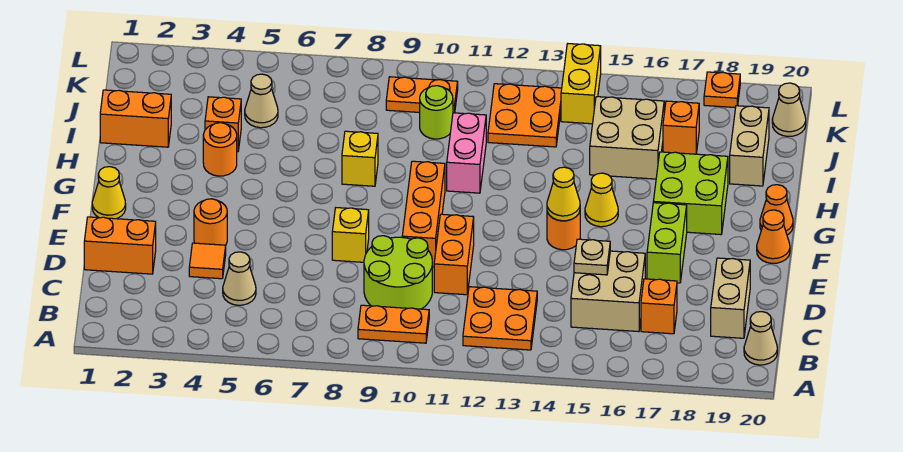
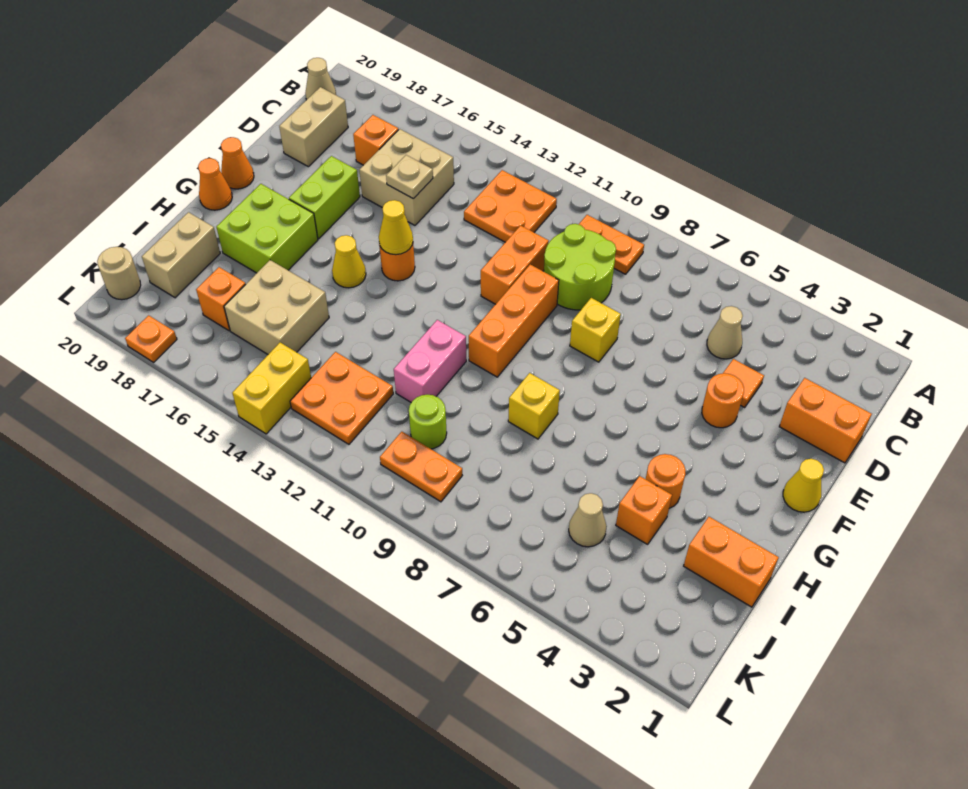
tan cone K20 level 1 -> tan round brick K20 level 1

